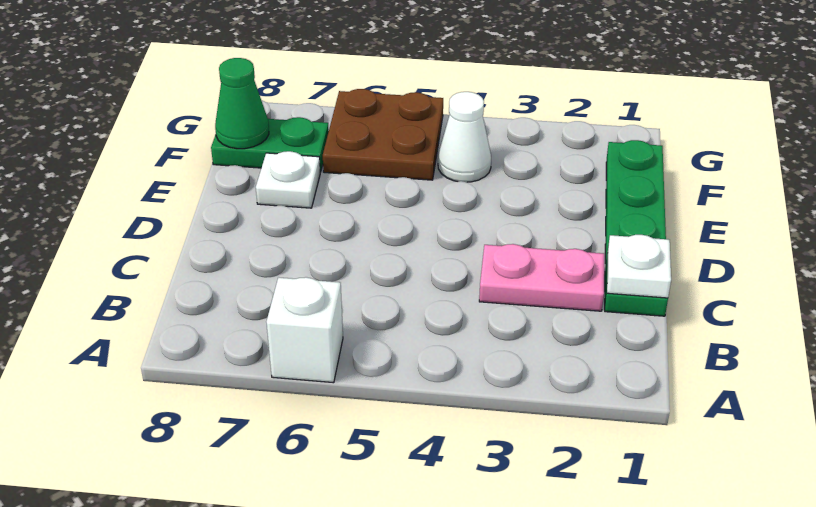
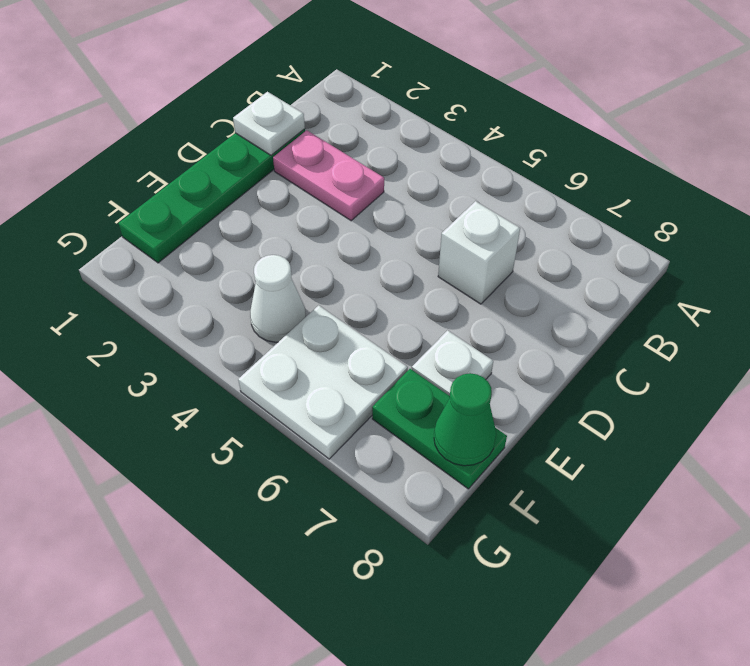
white brick A6 level 1 -> white brick C6 level 1
brown plate F5:G6 level 1 -> white plate F5:G6 level 1

